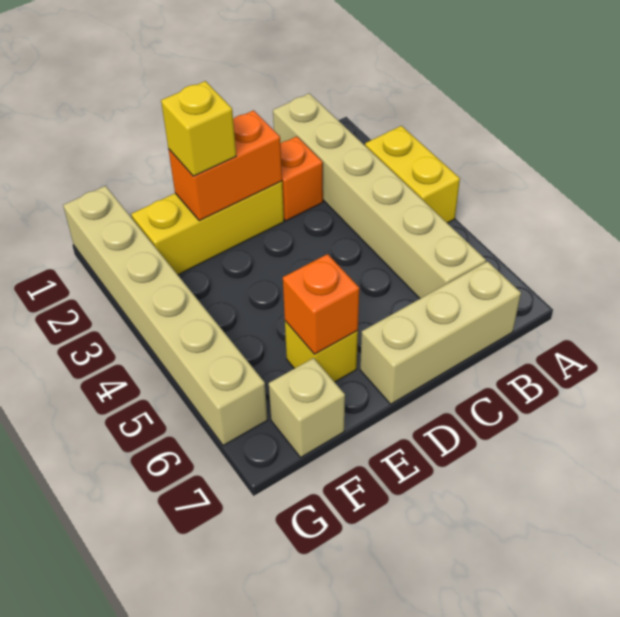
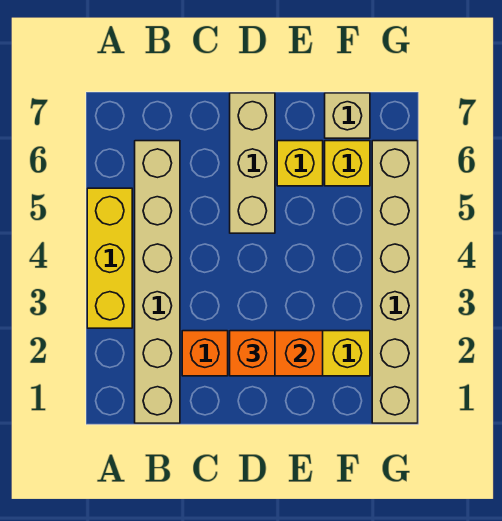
yellow brick A3:A4 level 1 -> yellow brick A3:A5 level 1
tan brick B7:D7 level 1 -> tan brick D5:D7 level 1
yellow brick E2 level 3 -> yellow brick F6 level 1
orange brick E6 level 2 -> orange brick D2 level 3

